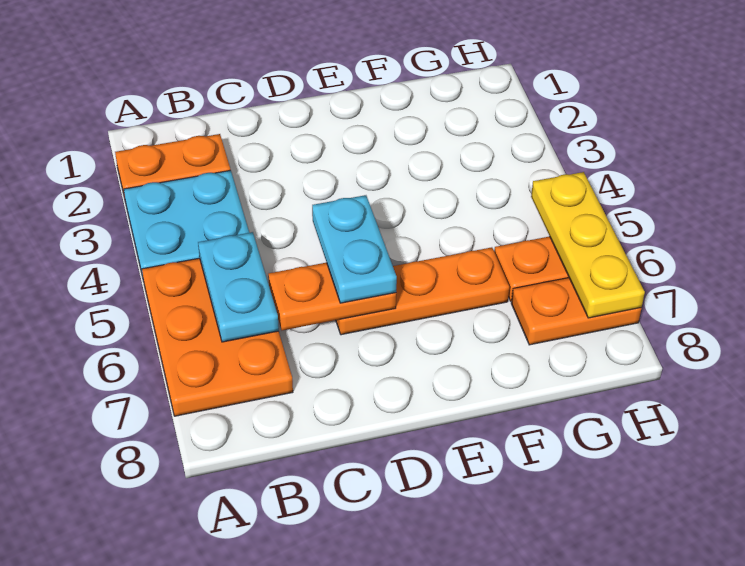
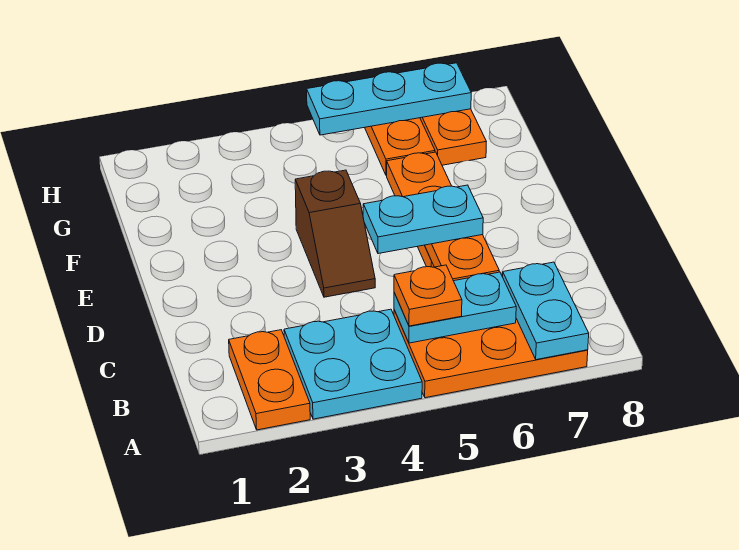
none -> cyan plate A7:B7 level 2
none -> orange plate B5 level 3
none -> brown slope D4:E4 level 1 top E
yellow plate H5:H7 level 2 -> cyan plate H5:H7 level 2

